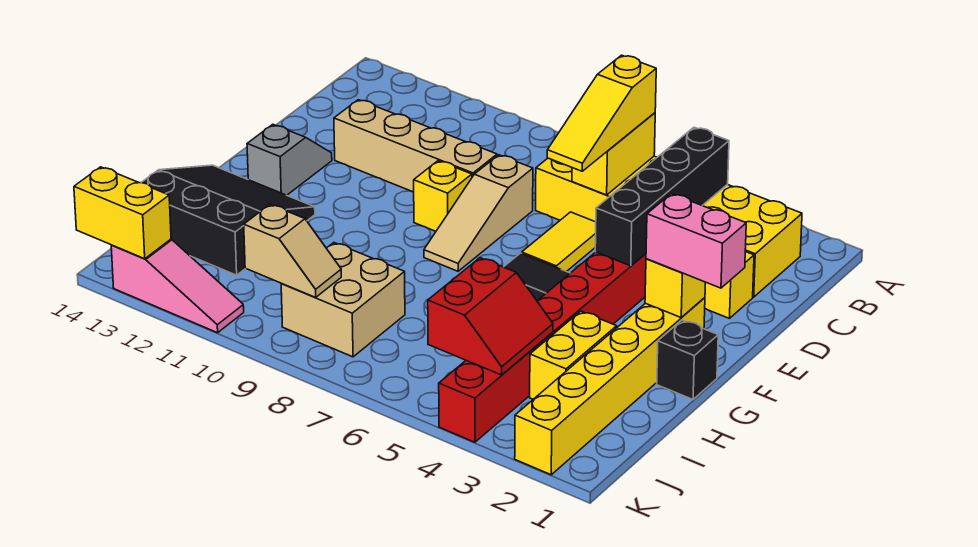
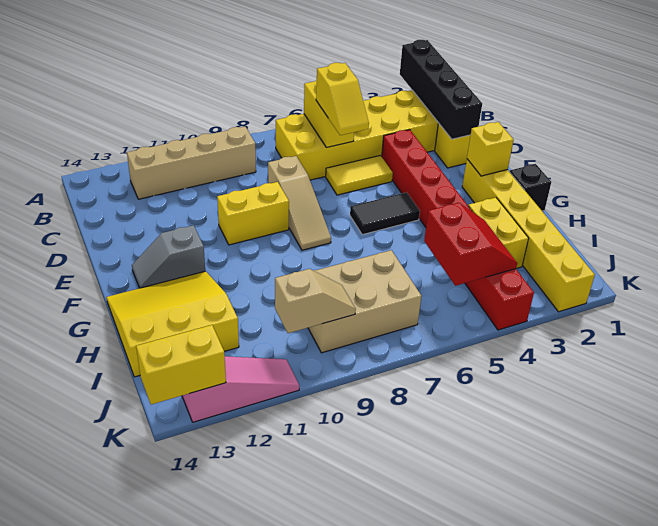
black brick B4:E4 level 2 -> black brick A2:D2 level 2
yellow slope B6:D6 level 3 top B -> yellow slope C6:D6 level 3 top C
yellow tile D6:E6 level 1 -> yellow tile D5:D6 level 1
tan brick D9:D12 level 1 -> tan brick B9:B12 level 1
yellow brick E9 level 1 -> yellow brick E9:E10 level 1
grey slope E13:F13 level 1 top F -> grey slope F12:F13 level 1 top 12
pink brick F1:F2 level 3 -> none
black slope G12:I14 level 1 top I -> yellow slope G12:I14 level 1 top I
tan brick I8:J9 level 1 -> tan brick I7:J9 level 1

